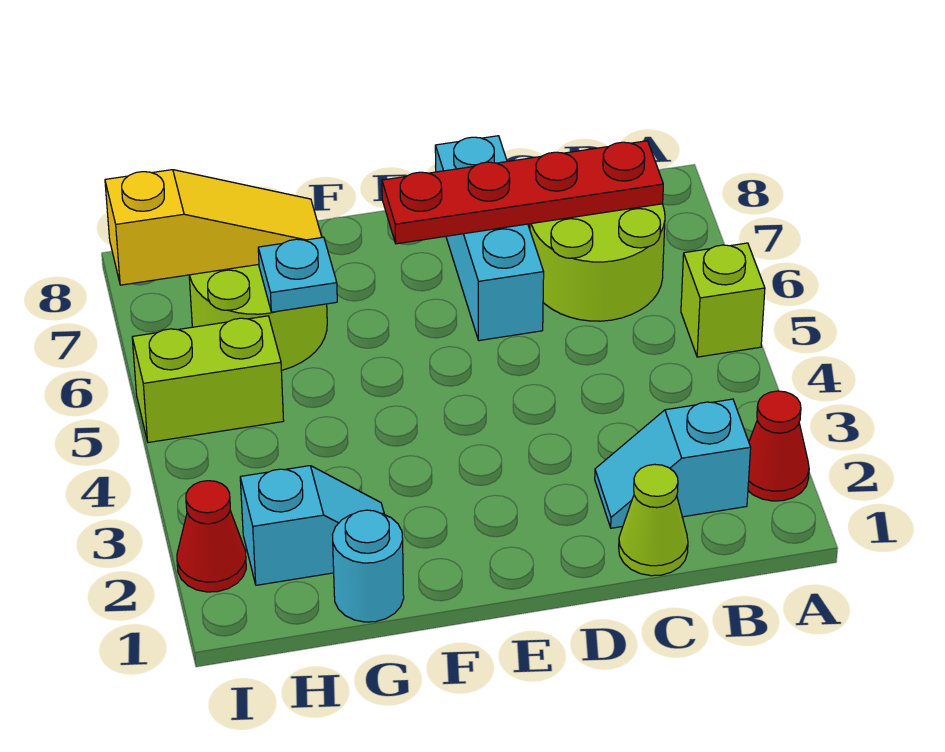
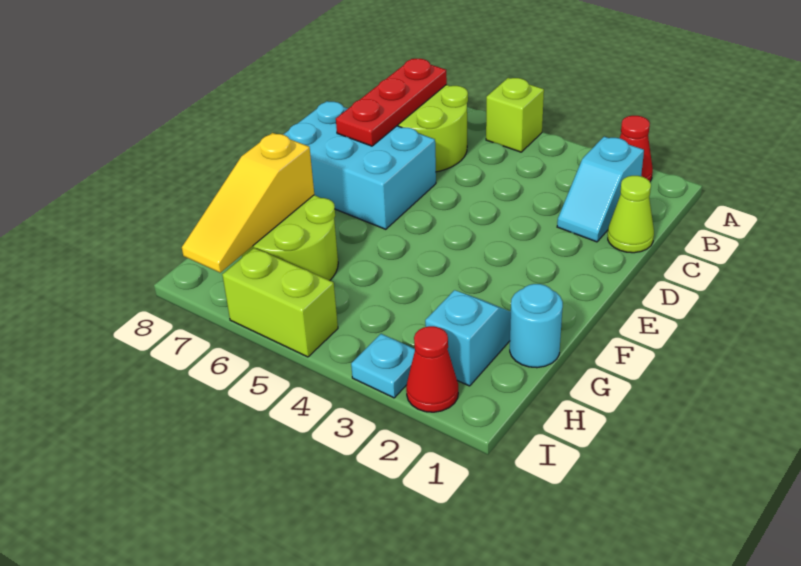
red plate B7:E7 level 2 -> red plate B7:D7 level 2
cyan brick D6:D8 level 1 -> cyan brick D6:E8 level 1
cyan plate G6 level 2 -> cyan plate I3 level 1
yellow slope G7:I7 level 2 top I -> yellow slope G7:I7 level 2 top G
lime brick H5:I5 level 1 -> lime brick I5:I6 level 1

